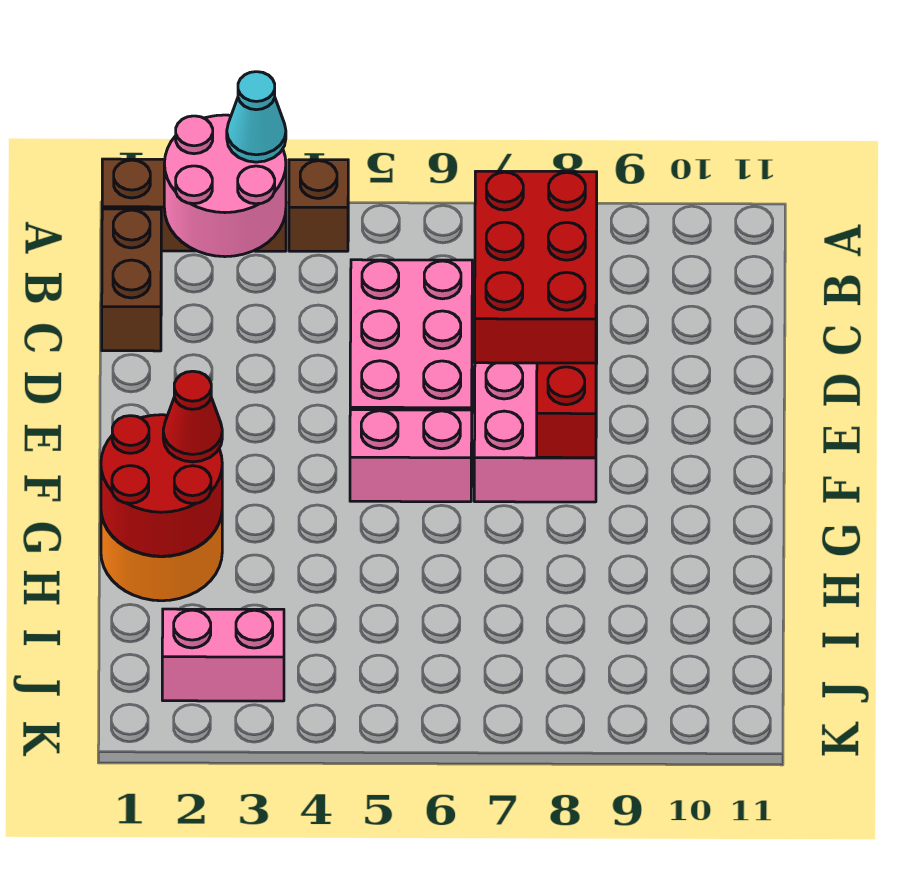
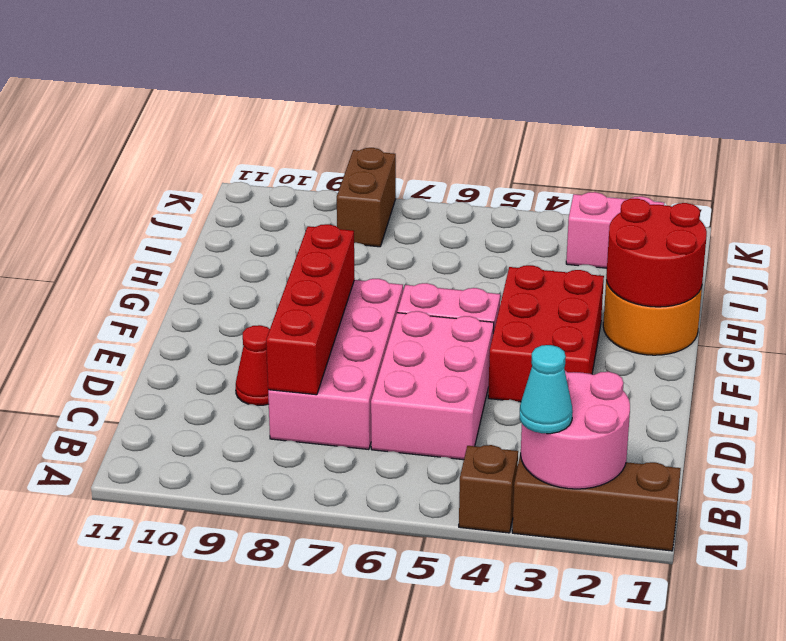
brown brick B1:C1 level 1 -> brown brick J8:K8 level 1
red brick C7:E8 level 3 -> red brick E3:G4 level 1
red cone G2 level 3 -> red cone D9 level 1

